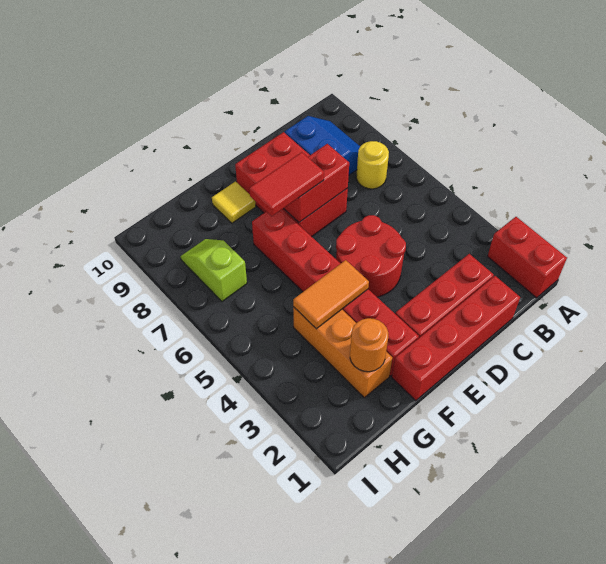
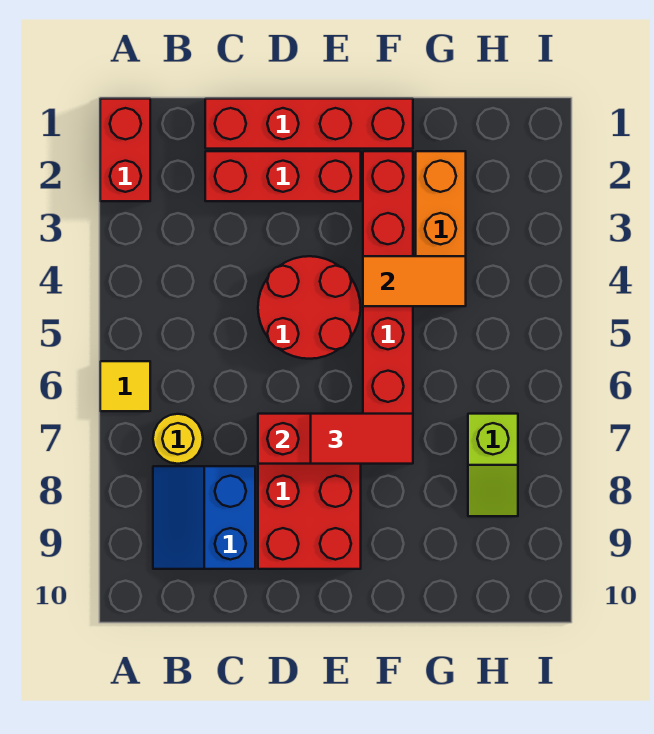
yellow tile F9 level 1 -> yellow tile A6 level 1
orange round brick G2 level 2 -> none

